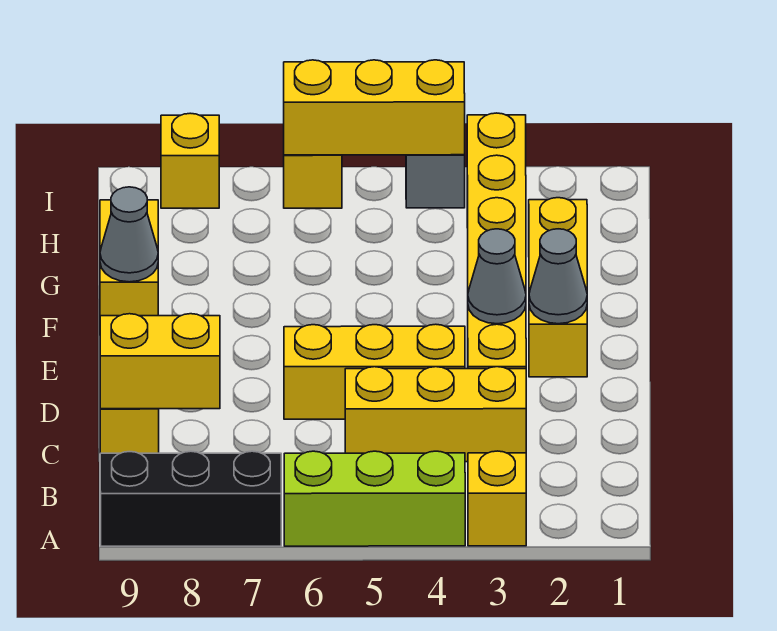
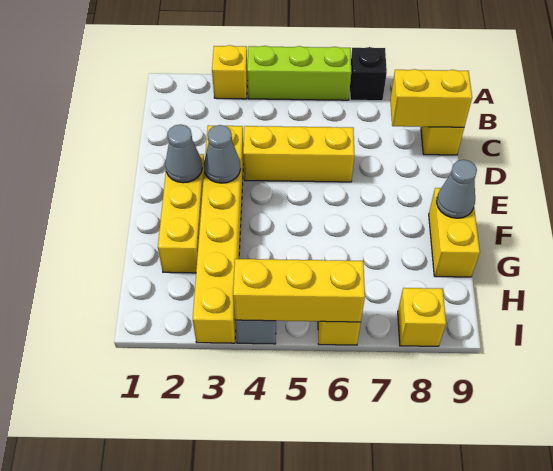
black brick A7:A9 level 1 -> black brick A7 level 1
yellow brick C3:C5 level 1 -> none

